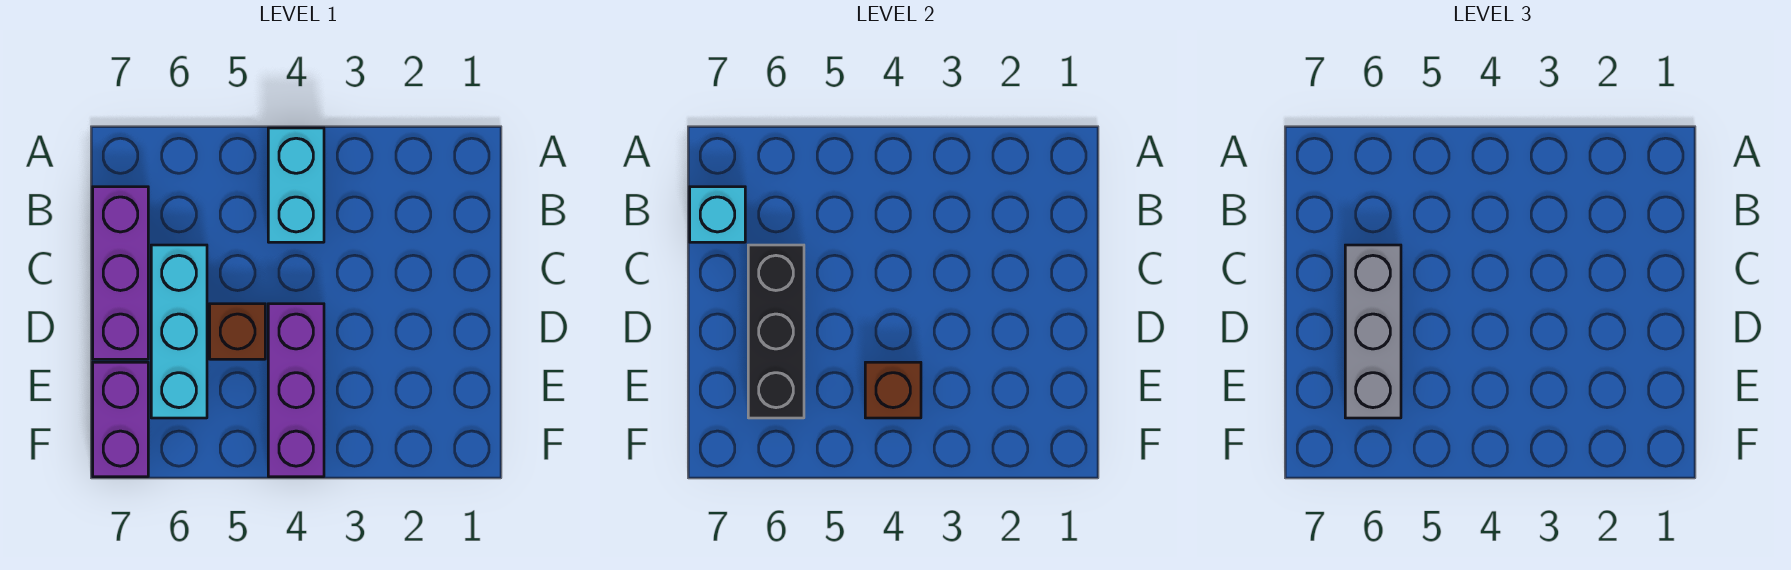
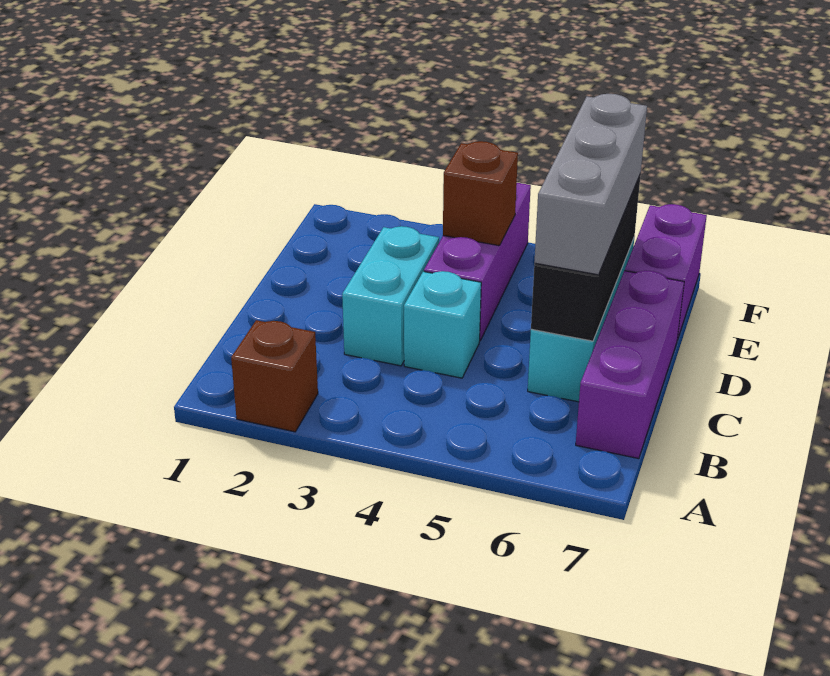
cyan brick A4:B4 level 1 -> cyan brick C3:D3 level 1
cyan brick B7 level 2 -> cyan brick C4 level 1
brown brick D5 level 1 -> brown brick A2 level 1

